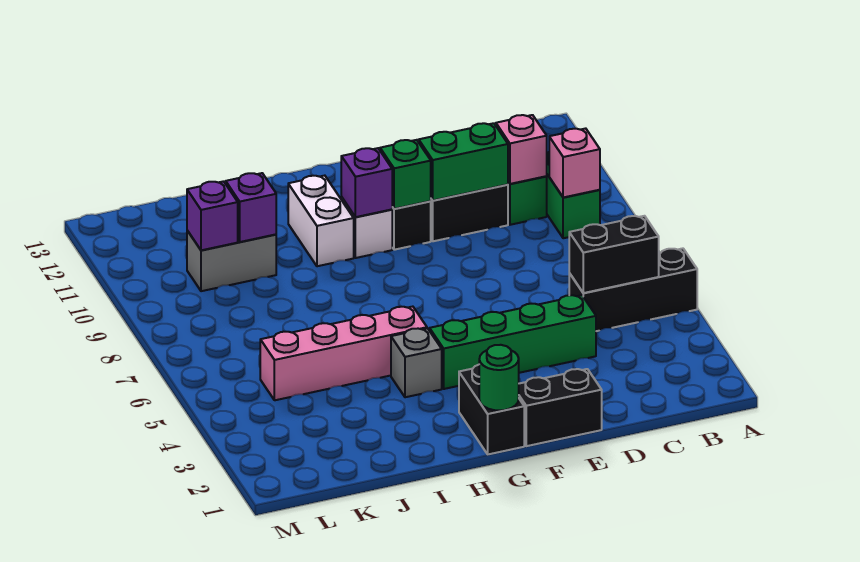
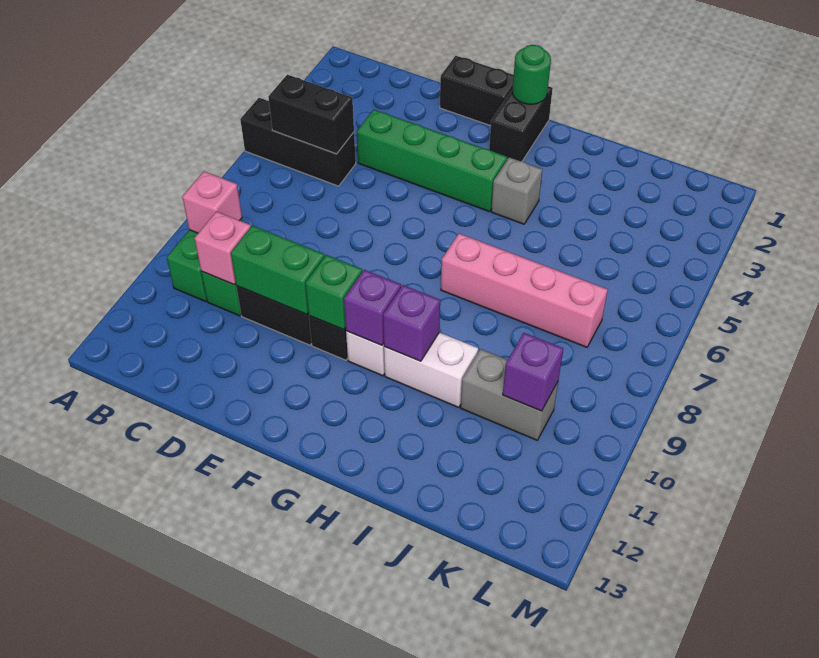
pink brick H5:K5 level 1 -> pink brick H7:K7 level 1
white brick H10:H11 level 1 -> white brick H10:I10 level 1
purple brick J10 level 2 -> purple brick H10 level 2

